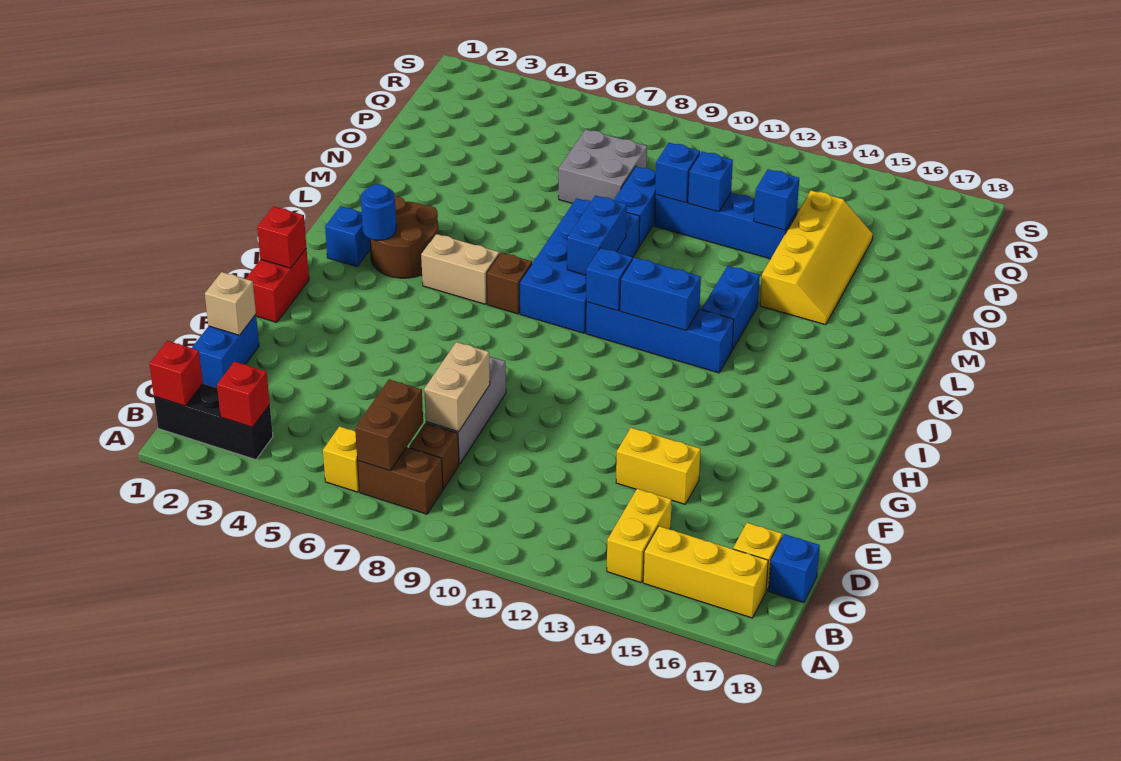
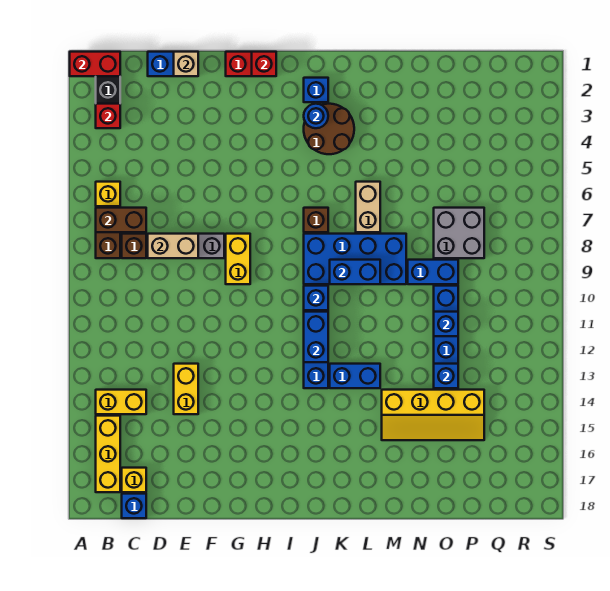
red brick B1 level 2 -> red brick A1:B1 level 2
none -> yellow brick G8:G9 level 1
tan brick J5:J6 level 1 -> tan brick L6:L7 level 1
blue brick O10 level 2 -> none

